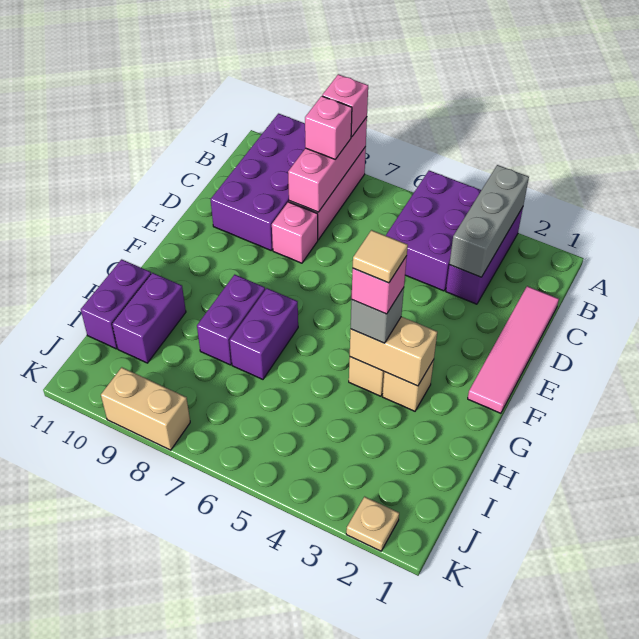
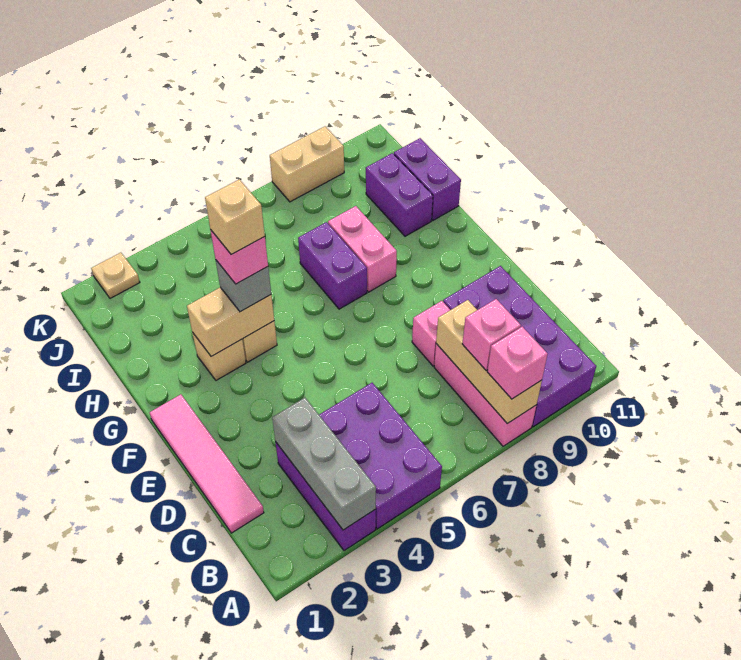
pink brick A8:C8 level 2 -> tan brick A8:C8 level 2
tan tile G4 level 5 -> tan brick G4 level 5
purple brick G8:H8 level 1 -> pink brick G8:H8 level 1

